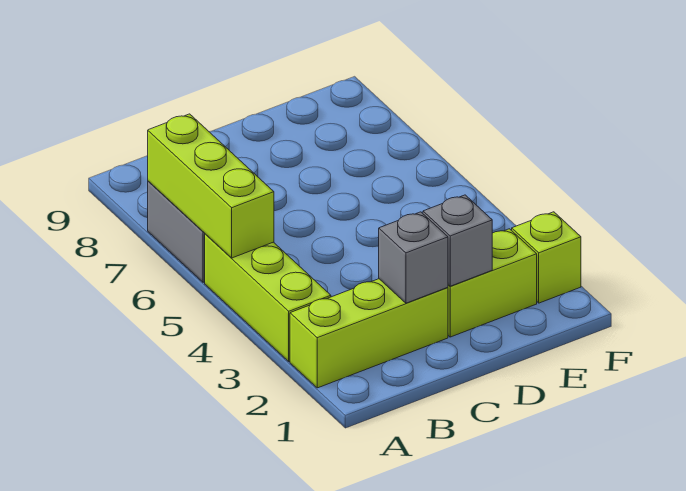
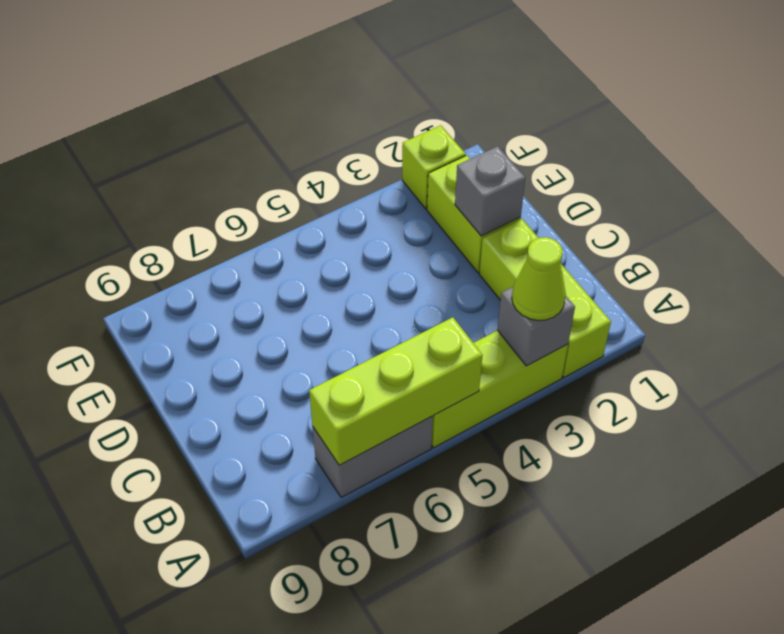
none -> lime cone A3 level 3
grey brick C2 level 2 -> grey brick A3 level 2

